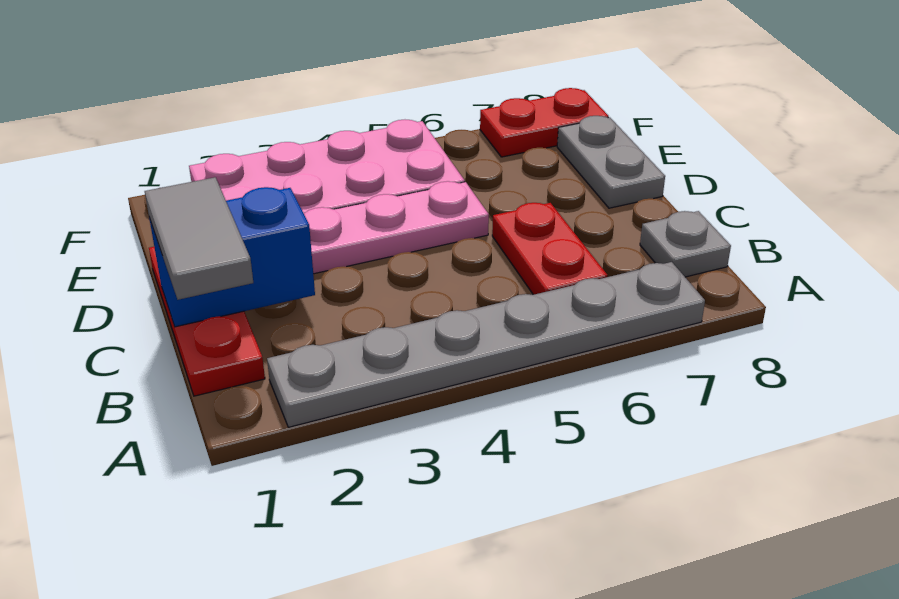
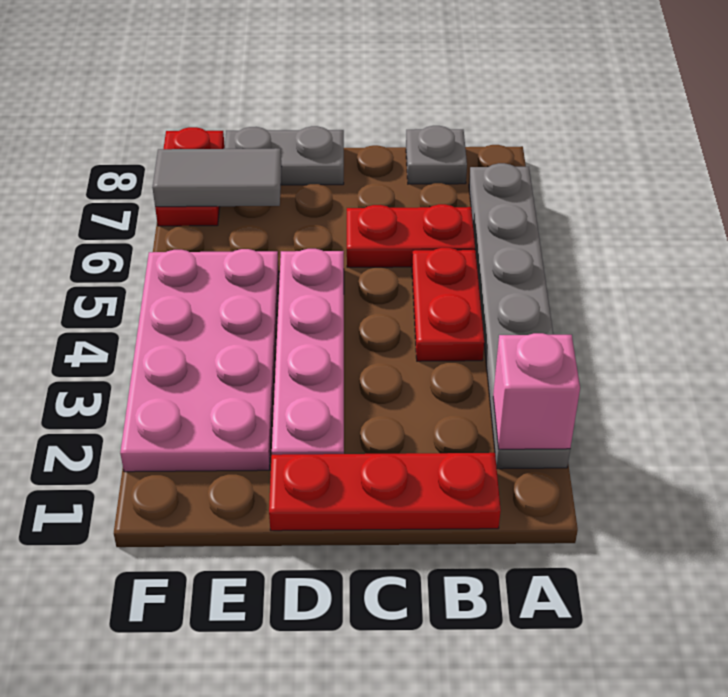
none -> pink brick A2 level 2
grey tile B1:C1 level 3 -> grey tile E7:F7 level 2
none -> red plate B4:B5 level 1
blue brick C1:C2 level 2 -> none

